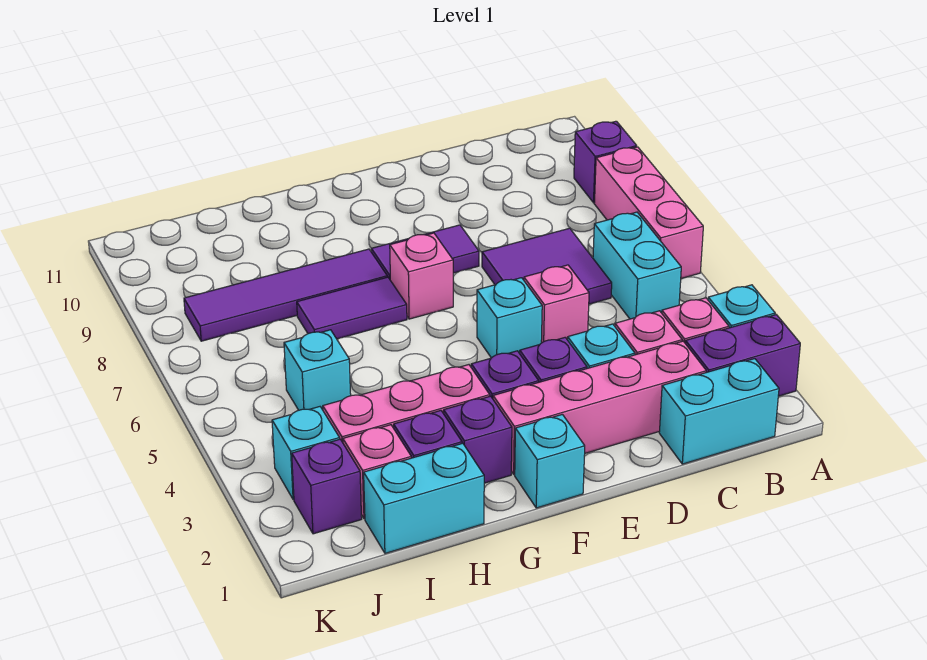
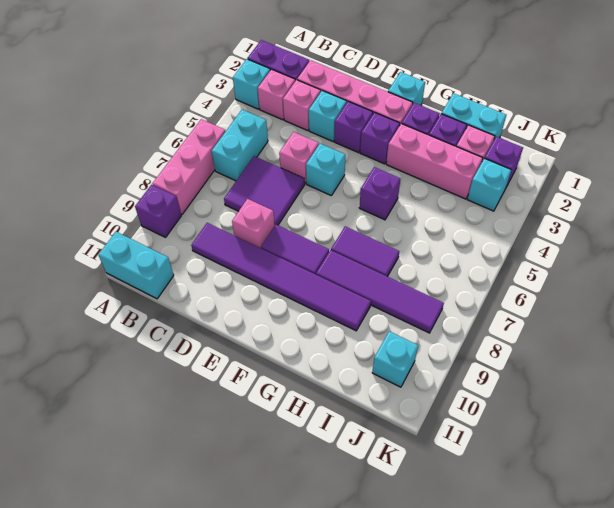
cyan brick B1:C1 level 1 -> cyan brick A11:B11 level 1
none -> purple tile C9:H9 level 1
pink brick F7 level 1 -> pink brick D8 level 1
none -> purple brick G5 level 1
cyan brick I5 level 1 -> cyan brick J10 level 1

